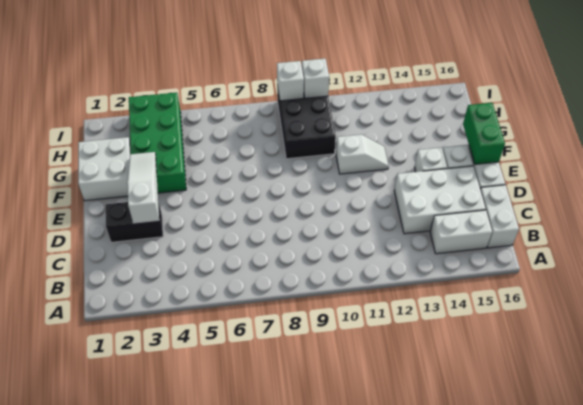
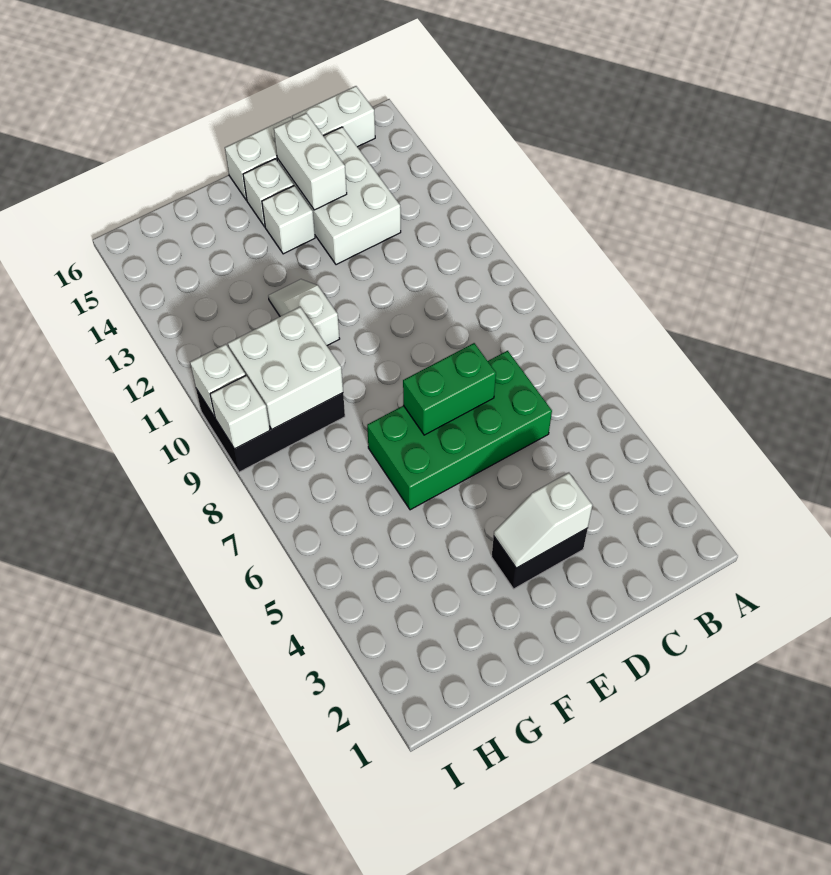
white brick B14:B15 level 1 -> white brick D14:D15 level 2
black brick D2:D3 level 1 -> black brick D3:E3 level 1
white slope D3:F3 level 2 top D -> white slope D3:E3 level 2 top D
green brick E16:F16 level 2 -> green brick D7:E7 level 2
white brick F1:G2 level 1 -> white brick G9:H10 level 2
green brick F3:I4 level 1 -> green brick C6:F7 level 1

